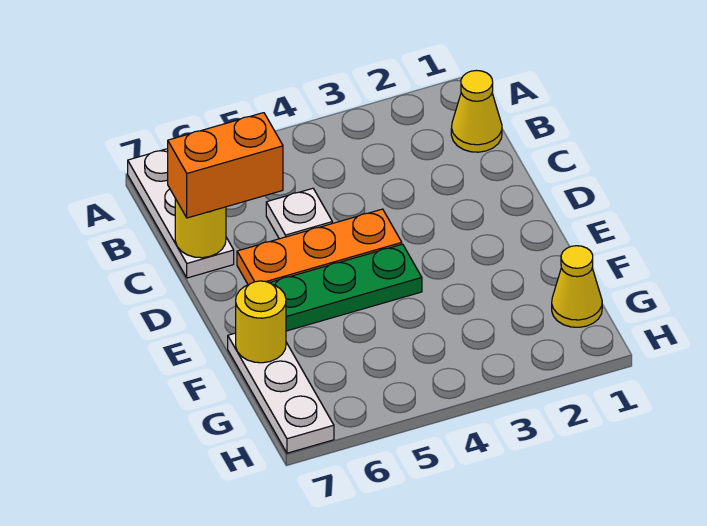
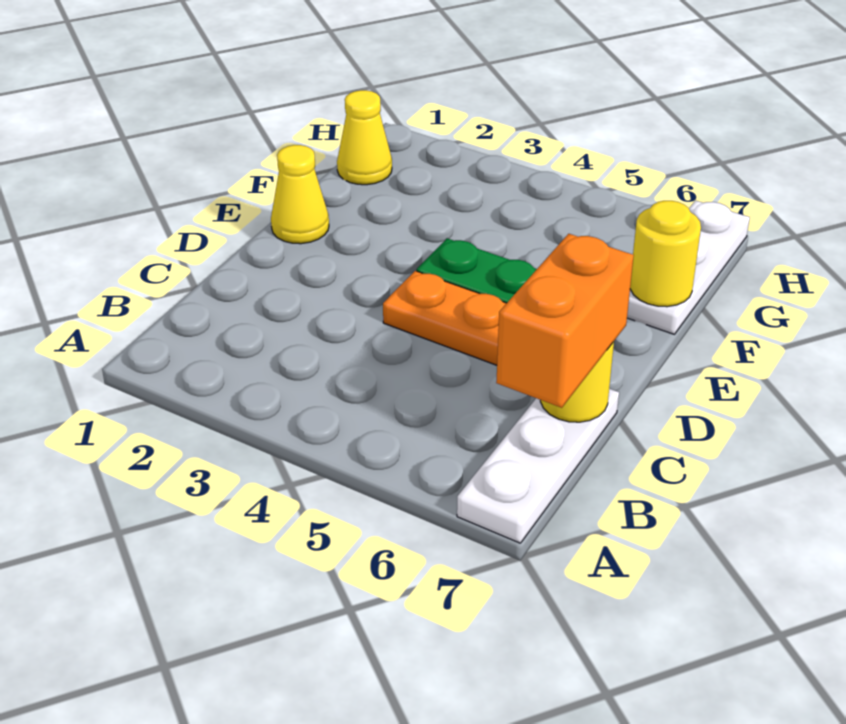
yellow cone B1 level 1 -> yellow cone E1 level 1
white plate C5 level 1 -> none
orange brick C6:C7 level 3 -> orange brick B7:C7 level 3

